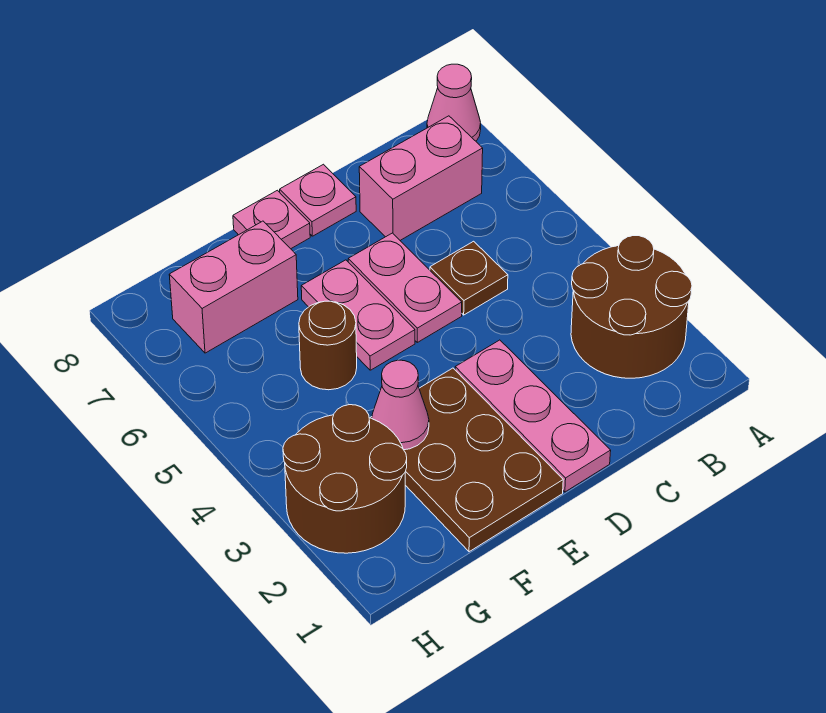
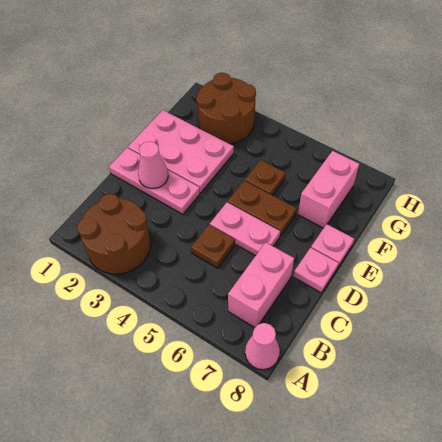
brown plate E1:F3 level 1 -> pink plate E1:F3 level 1
pink plate E5:E6 level 1 -> brown plate E5:E6 level 1
pink cone F3 level 2 -> pink cone D2 level 2
brown round brick F5 level 1 -> brown plate F5 level 1

